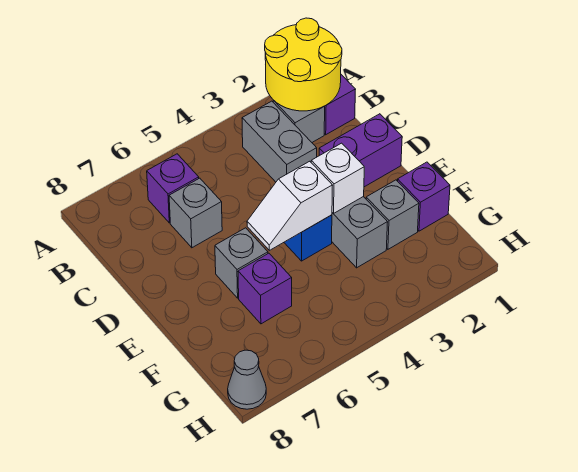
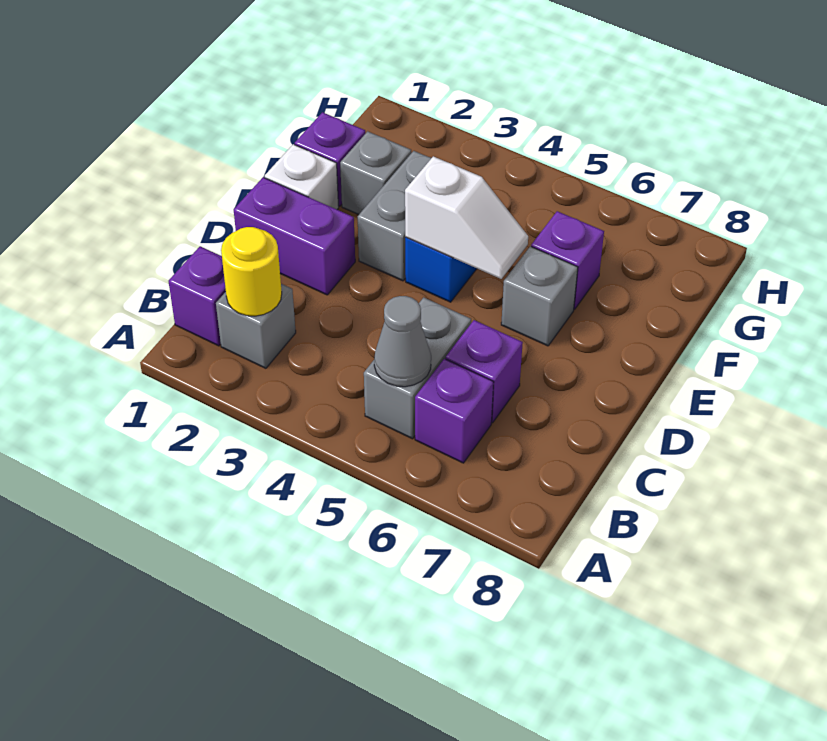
yellow round brick A1:B2 level 2 -> yellow round brick B2 level 2
grey brick B3:C3 level 1 -> grey brick B5:C5 level 1
grey brick C6 level 1 -> purple brick C6 level 1
white brick E3 level 2 -> white brick E1 level 1
grey cone H8 level 1 -> grey cone B5 level 2

